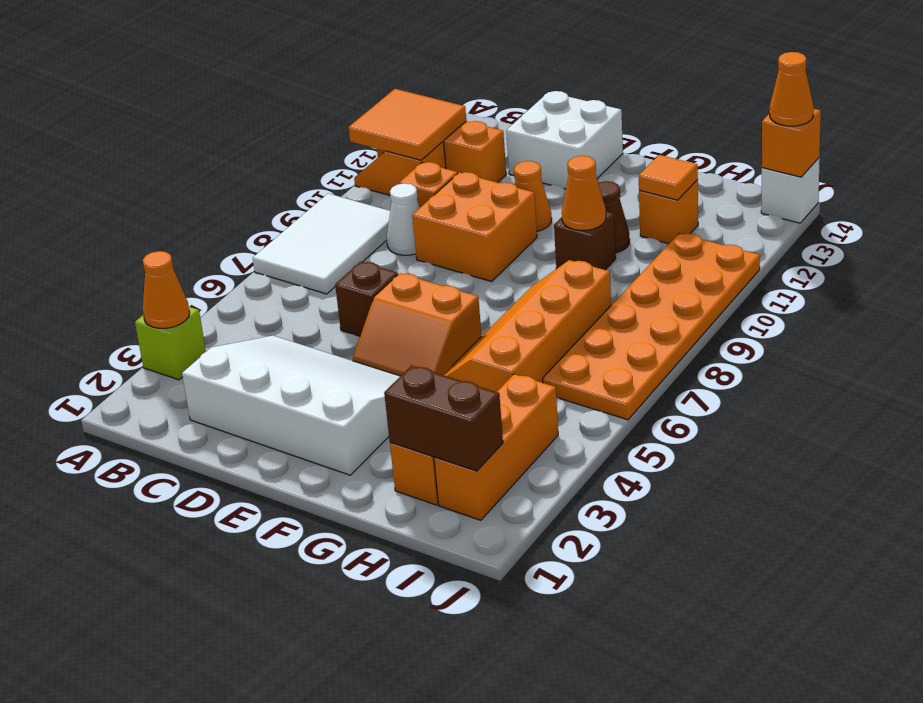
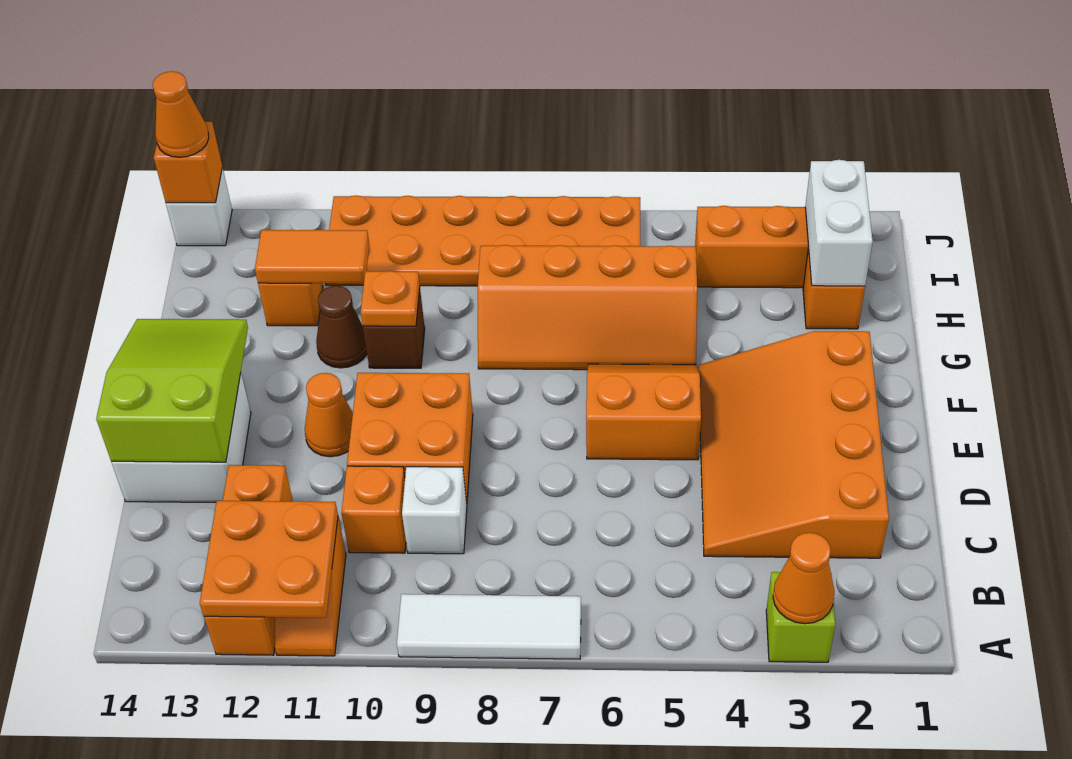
white tile A7:B9 level 1 -> white tile A7:A9 level 1
orange tile A11:B12 level 2 -> orange plate A11:B12 level 2
white slope C2:F4 level 1 top 2 -> orange slope C2:F4 level 1 top 2
white cone C9 level 1 -> white brick C9 level 1
brown brick D6 level 1 -> none
none -> lime slope D13:F14 level 2 top D
orange slope E5:F6 level 1 top 6 -> orange slope E5:F6 level 1 top E
orange cone G10 level 2 -> orange plate G10 level 2
brown brick H2:I2 level 2 -> white brick H2:I2 level 2
orange tile H12 level 2 -> orange tile H11:H12 level 2

